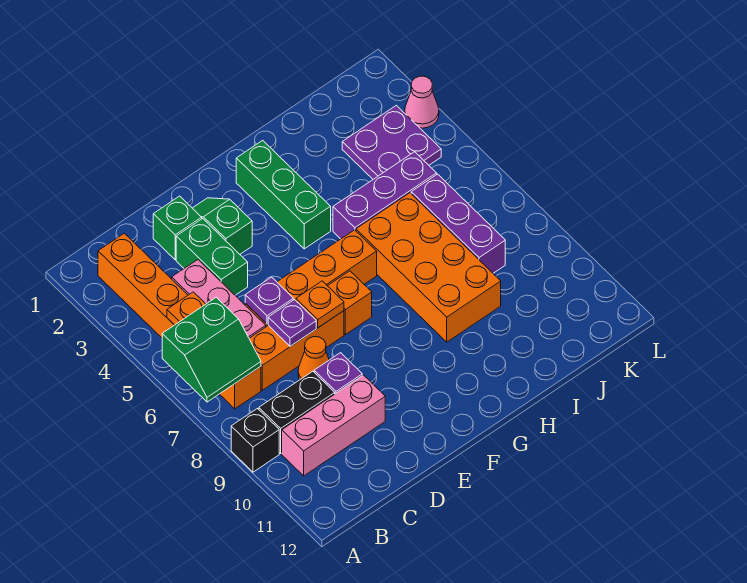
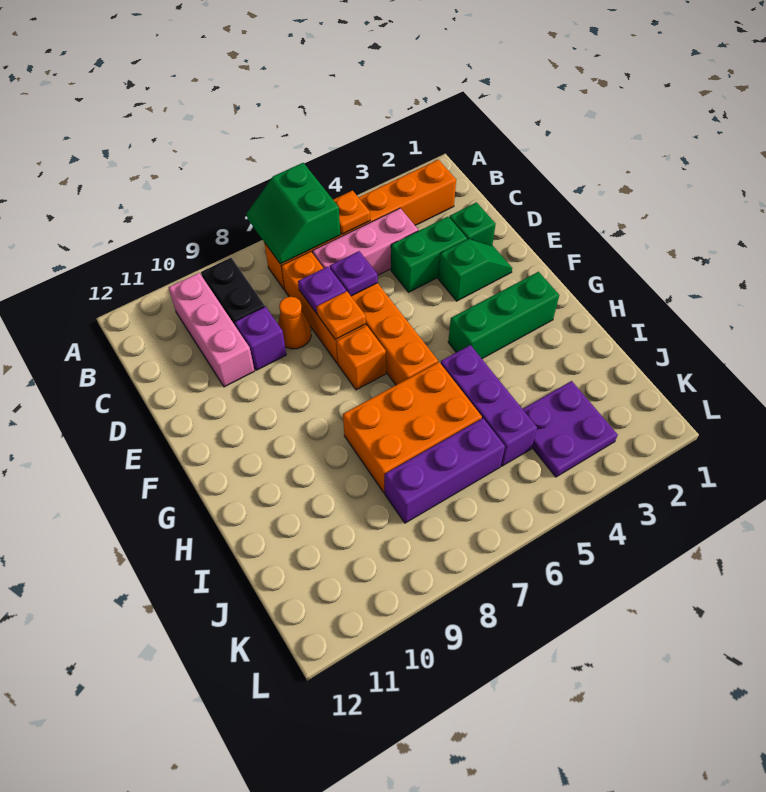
black brick A9 level 1 -> none
orange brick H6:I9 level 1 -> orange brick H6:I8 level 1
pink cone L3 level 1 -> none

